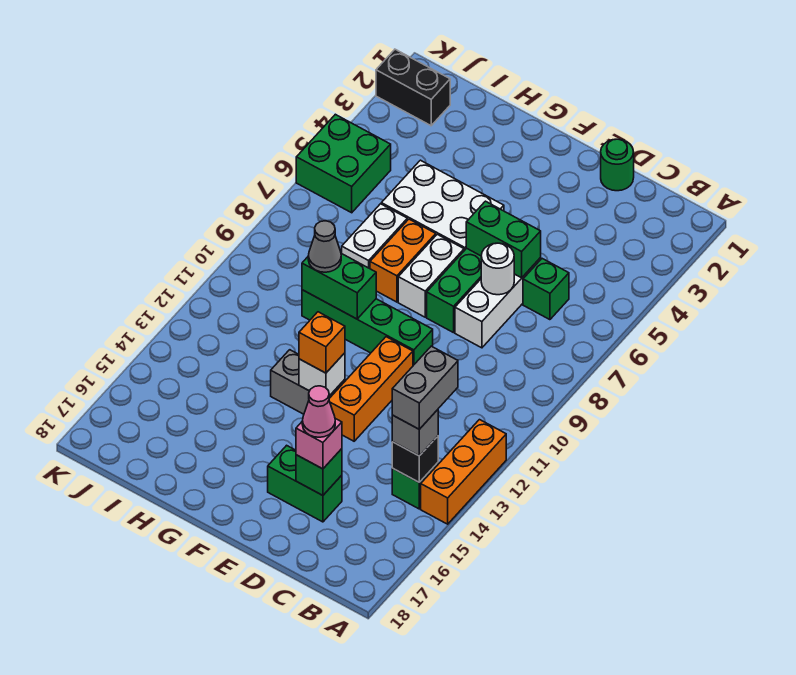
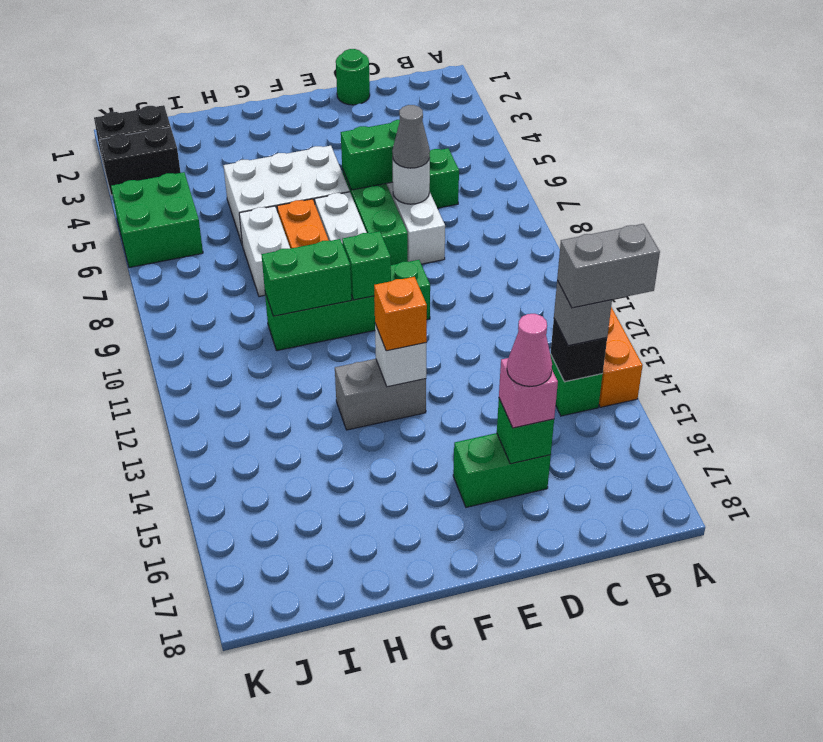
grey brick B13:B14 level 4 -> grey brick A14:B14 level 4
orange brick E11:E13 level 1 -> none
none -> green brick F10 level 2
grey cone H10 level 3 -> grey cone D7 level 3
none -> black brick J3:K3 level 1

